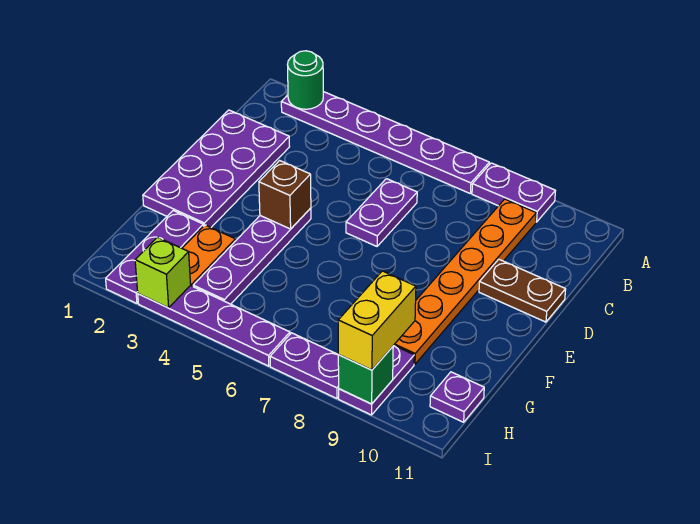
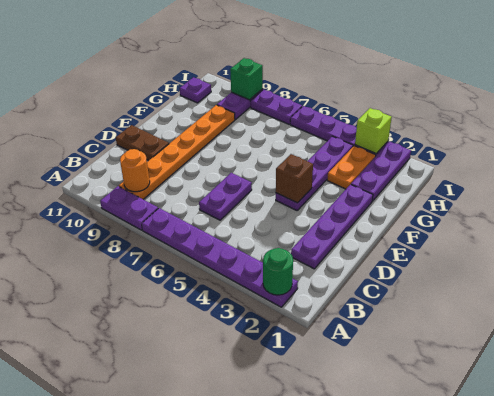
none -> orange round brick B9 level 2
purple plate C1:F2 level 1 -> purple plate C2:F2 level 1
yellow brick H9:I9 level 3 -> none

